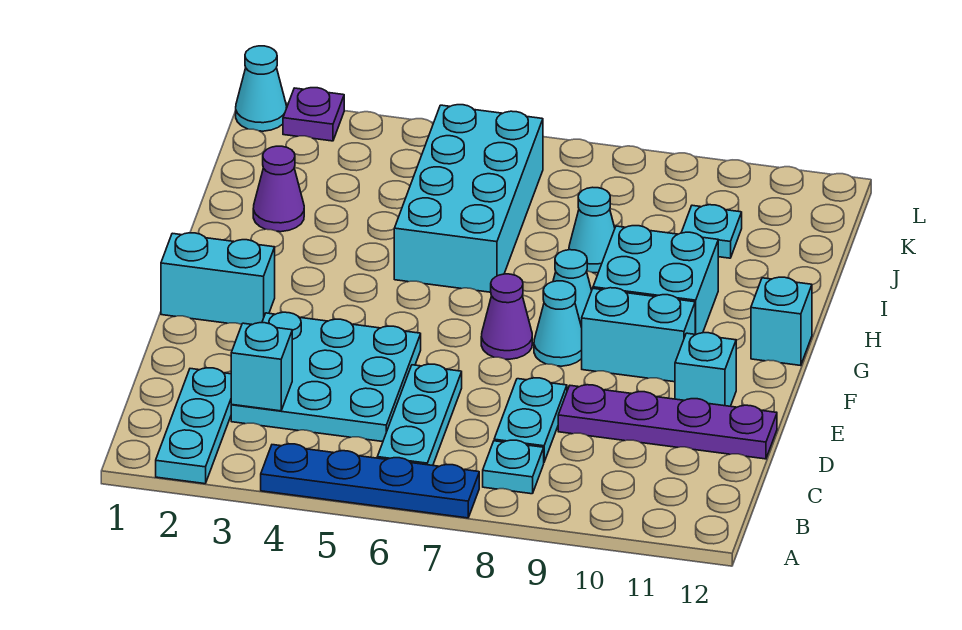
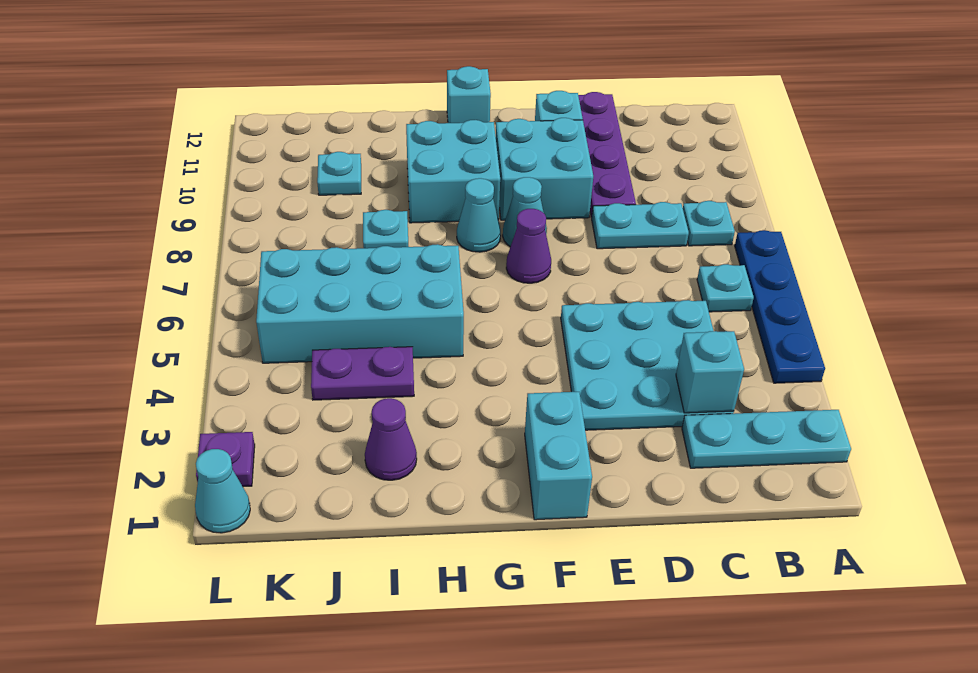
cyan plate B6:D6 level 1 -> cyan plate B6 level 1
cyan brick F9:F10 level 1 -> cyan brick E9:F10 level 1
none -> purple plate I4:J4 level 1
cyan cone I8 level 1 -> cyan plate I8 level 1

